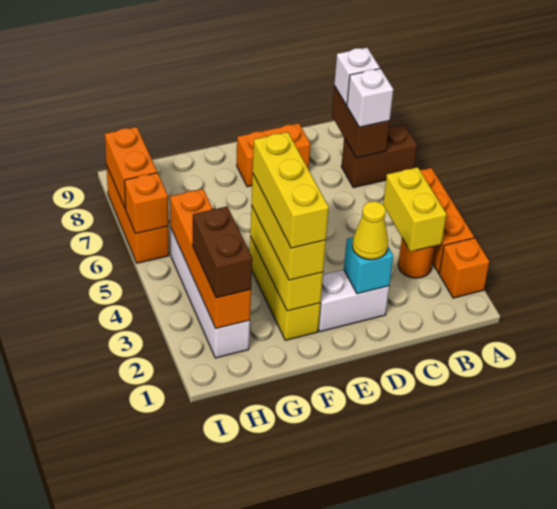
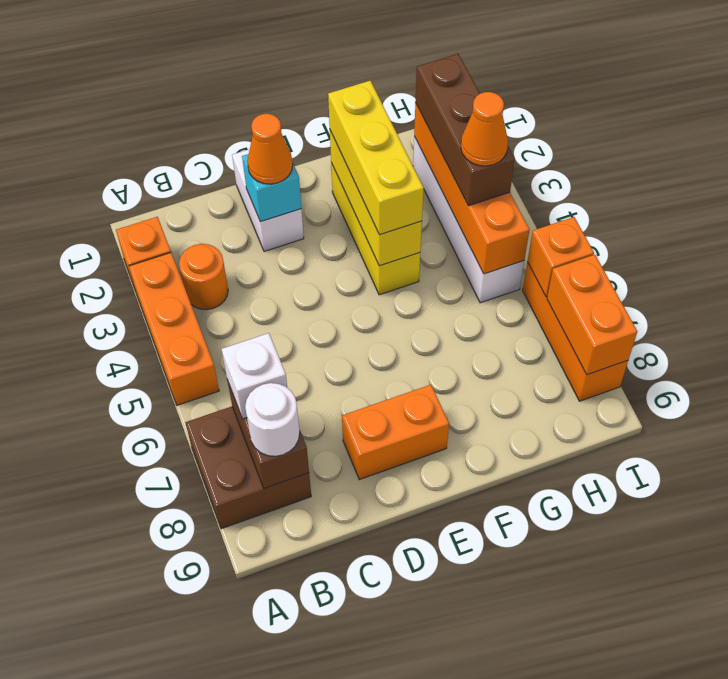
brown brick A7:B7 level 1 -> brown brick A7:B8 level 1
yellow brick B3:B4 level 2 -> none
white brick B8 level 3 -> white round brick B8 level 3
white brick D2:E2 level 1 -> white brick D1:D2 level 1
yellow cone D2 level 3 -> orange cone D2 level 3
yellow brick F2:F4 level 4 -> none
brown brick H2:H3 level 3 -> brown brick H2:H4 level 3
none -> orange cone H4 level 4

